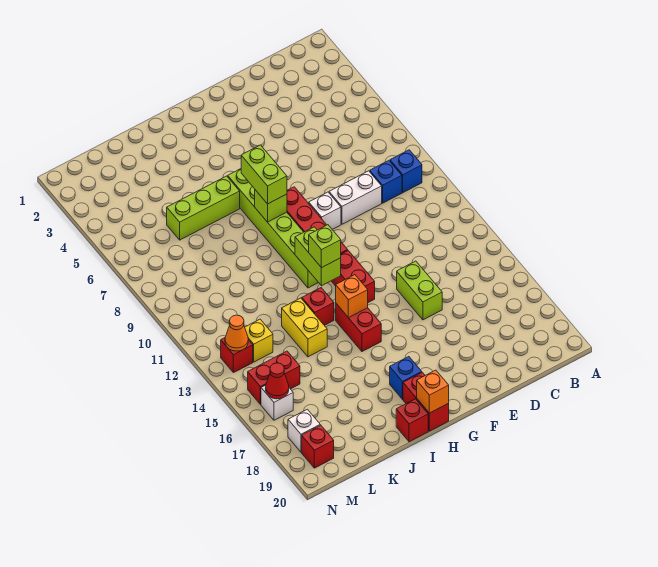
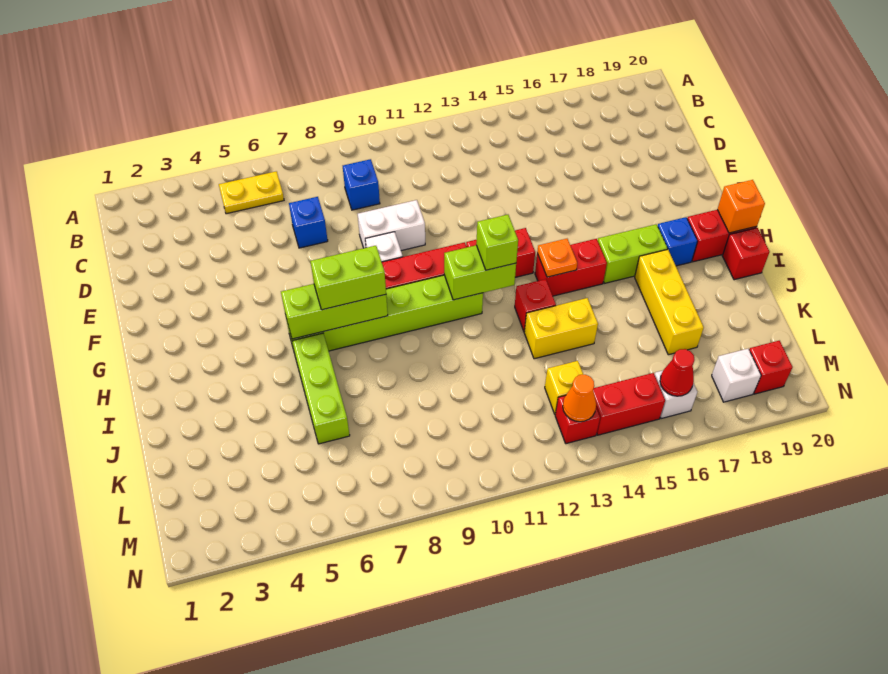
none -> yellow plate B5:B6 level 1
blue brick B9 level 1 -> blue brick D7 level 1
white brick D9:E9 level 1 -> white brick E9:E10 level 1
lime brick E14:E15 level 1 -> lime brick H16:H17 level 1
lime brick H8 level 2 -> lime brick H6:H8 level 2
orange brick H14 level 2 -> orange plate H14 level 2
none -> yellow brick I17:K17 level 1
red brick L15:M15 level 1 -> red brick M14:M15 level 1

